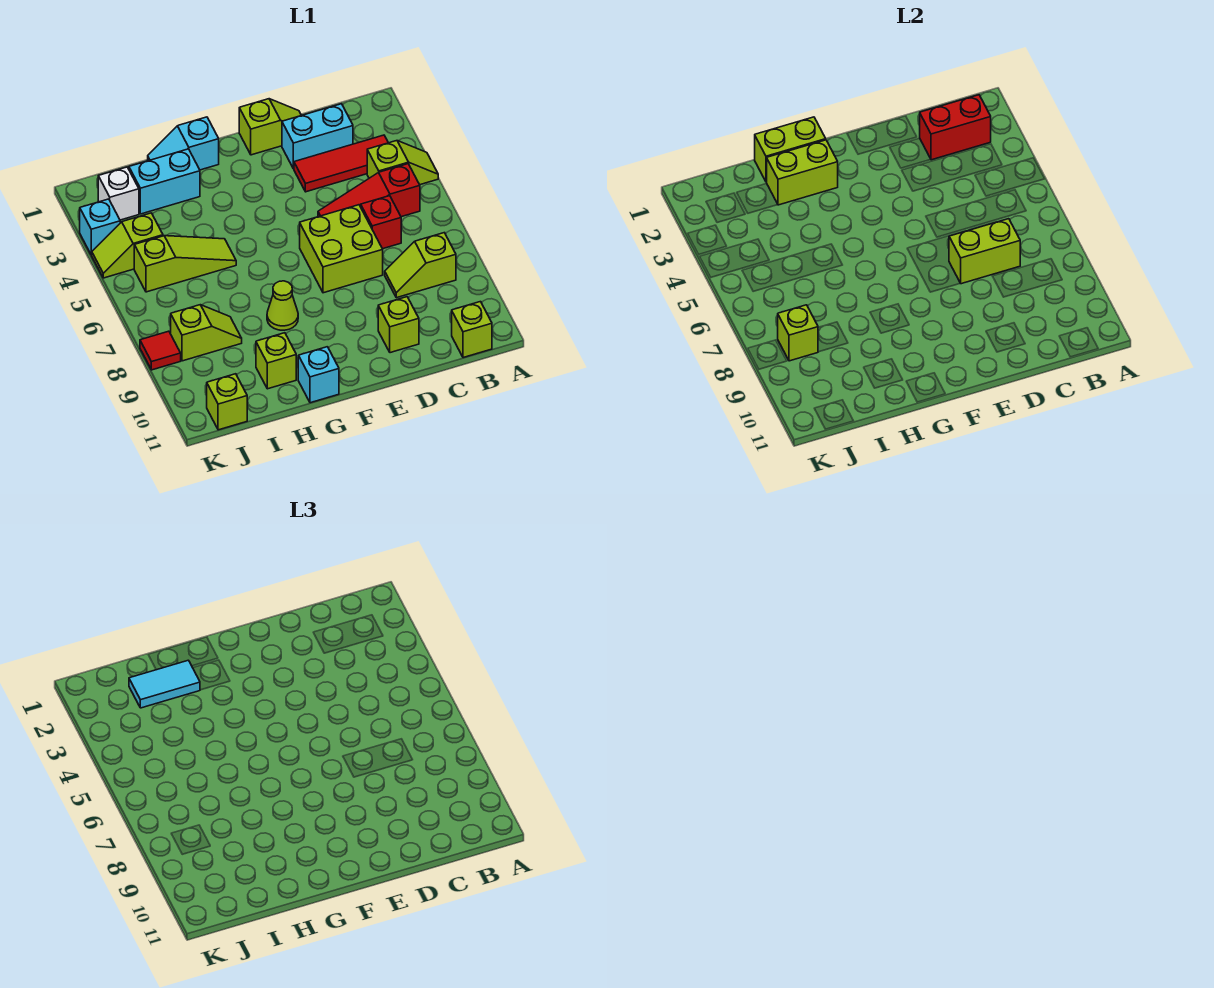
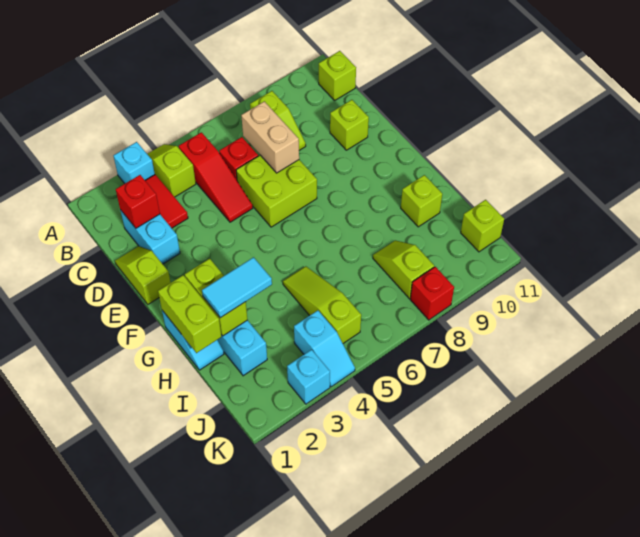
red brick B2:C2 level 2 -> red brick C2 level 2
red tile B3:D3 level 1 -> red tile B3:C3 level 1
lime brick C7:D7 level 2 -> tan brick C7:D7 level 2
lime cone G8 level 1 -> none
cyan brick G11 level 1 -> cyan brick A3 level 1
cyan tile H2:I2 level 3 -> cyan tile H2:H3 level 3
white brick J2 level 1 -> none
lime slope J4:K4 level 1 top J -> cyan slope J4:K4 level 1 top J
lime brick J8 level 2 -> none
red tile K8 level 1 -> red brick K8 level 1

